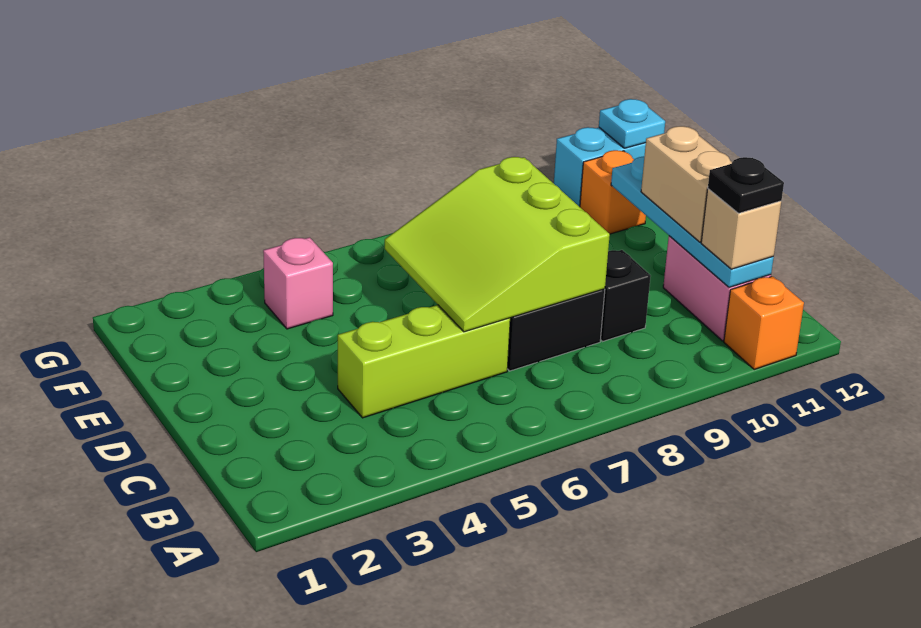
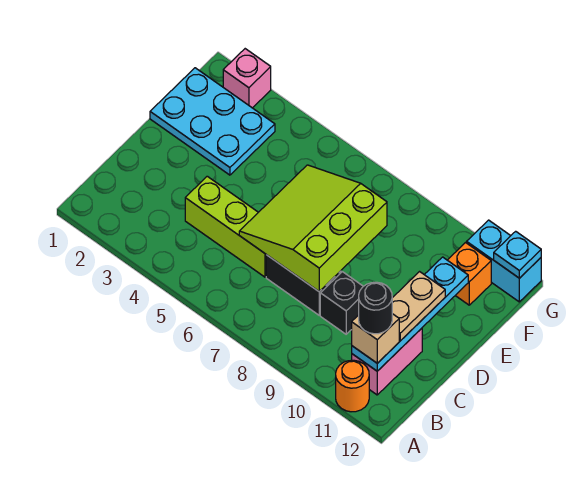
orange brick A11 level 1 -> orange round brick A11 level 1
black plate B11 level 4 -> black round brick B11 level 4
tan brick C11:D11 level 3 -> tan plate C11:D11 level 3
none -> cyan plate E1:F3 level 1
pink brick F4 level 1 -> pink brick G2 level 1

